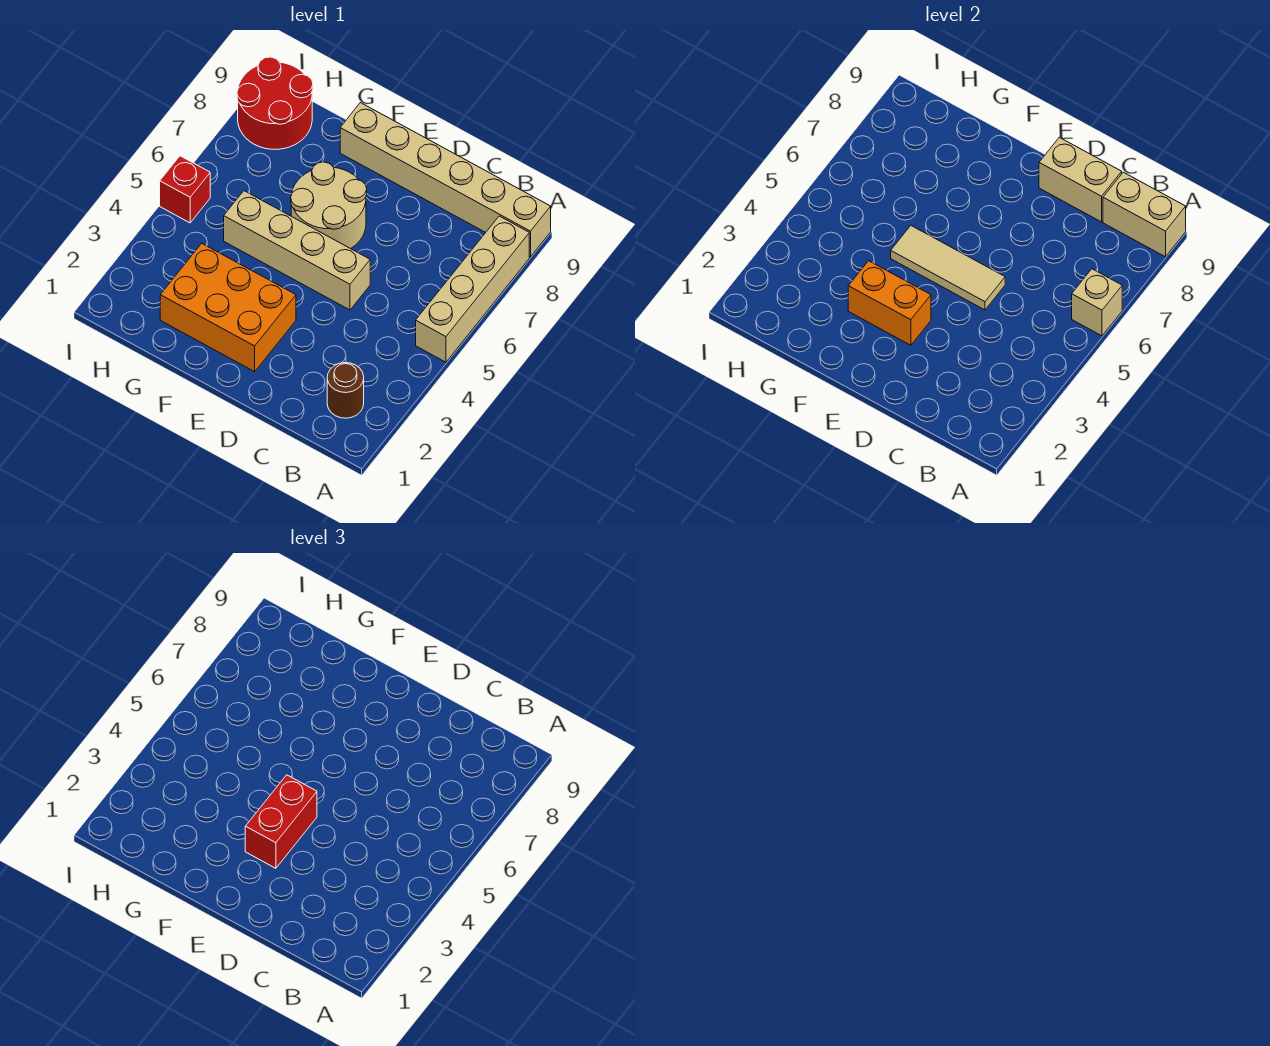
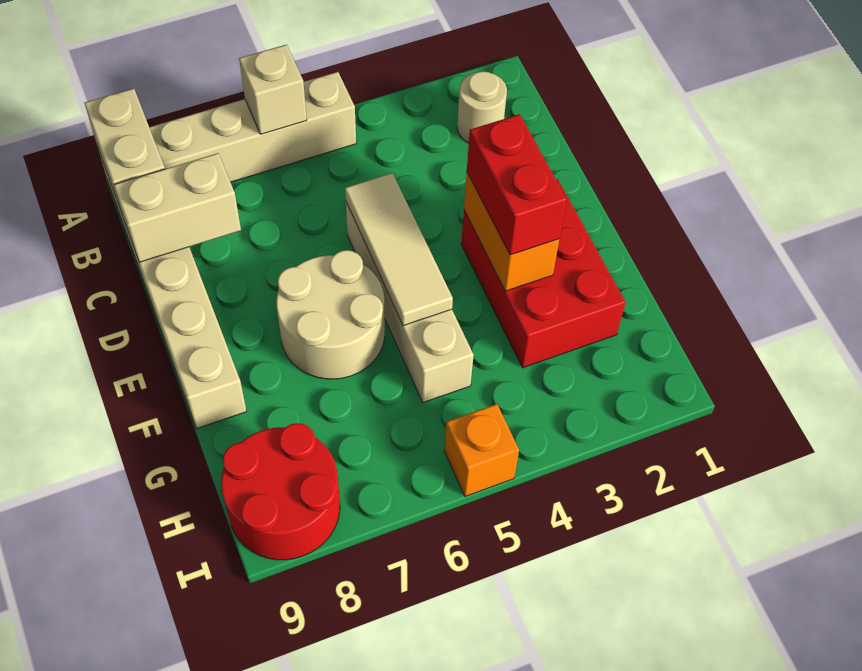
brown round brick B2 level 1 -> tan round brick B2 level 1
tan brick C9:D9 level 2 -> tan brick C8:C9 level 2
orange brick E2:G3 level 1 -> red brick E2:G3 level 1
red brick E3:E4 level 3 -> red brick E3:F3 level 3
red brick I5 level 1 -> orange brick I5 level 1

